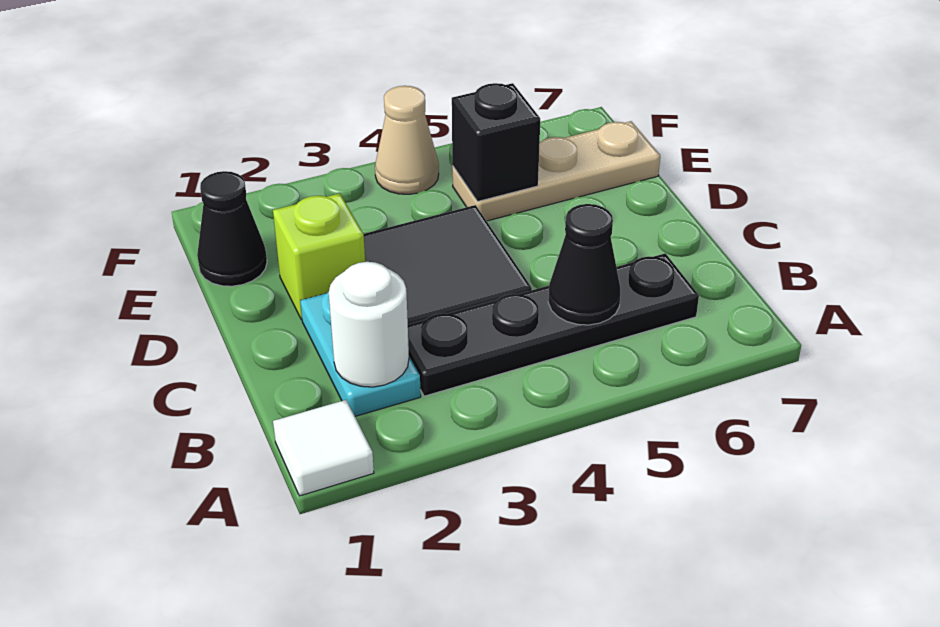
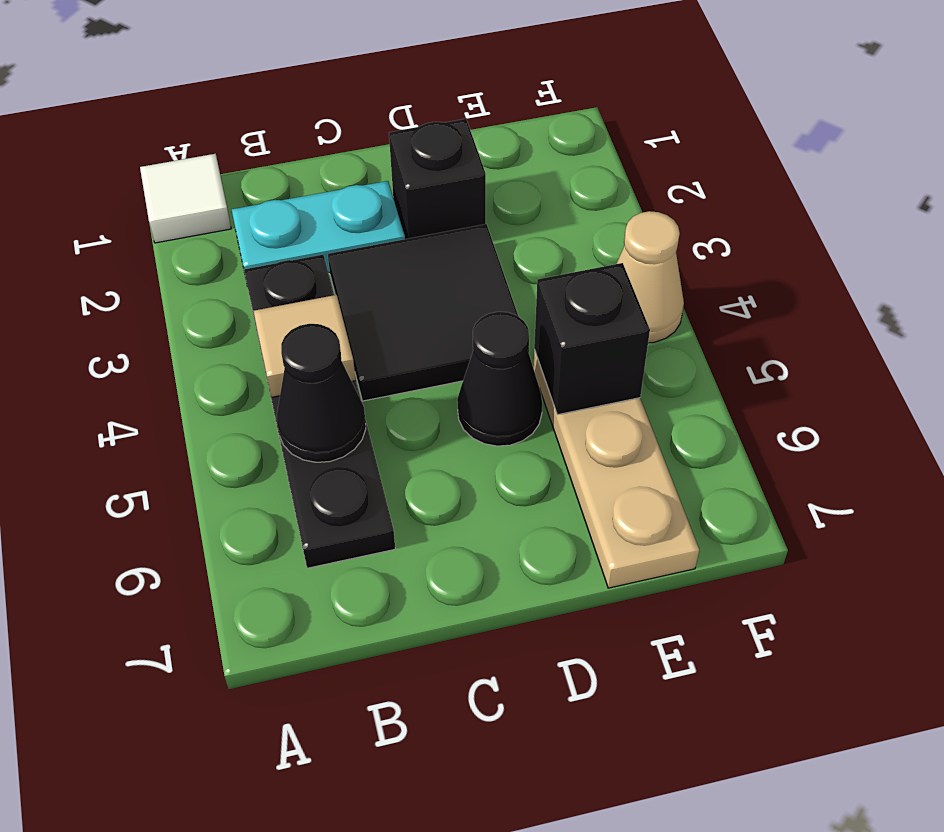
white round brick B2 level 2 -> none
none -> tan tile B4 level 2
lime brick D2 level 1 -> black brick D2 level 1
black cone E1 level 1 -> black cone D5 level 1

